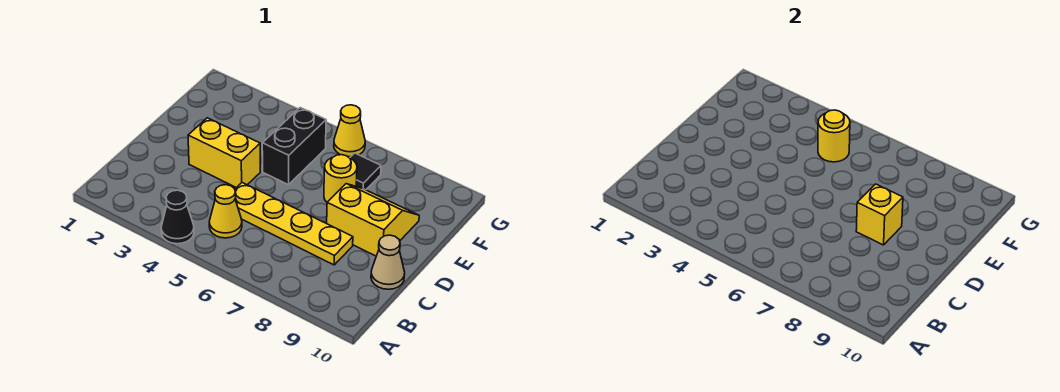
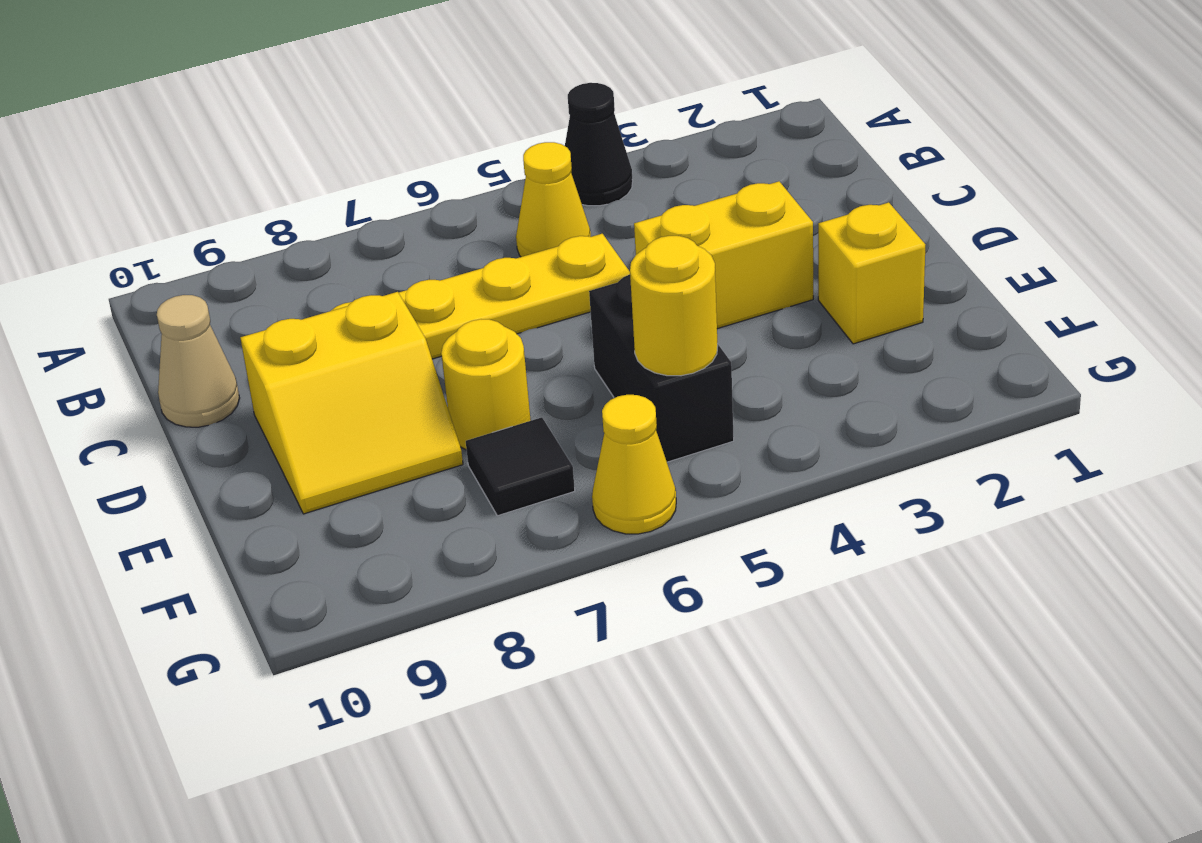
yellow brick D8 level 2 -> yellow brick E2 level 1

